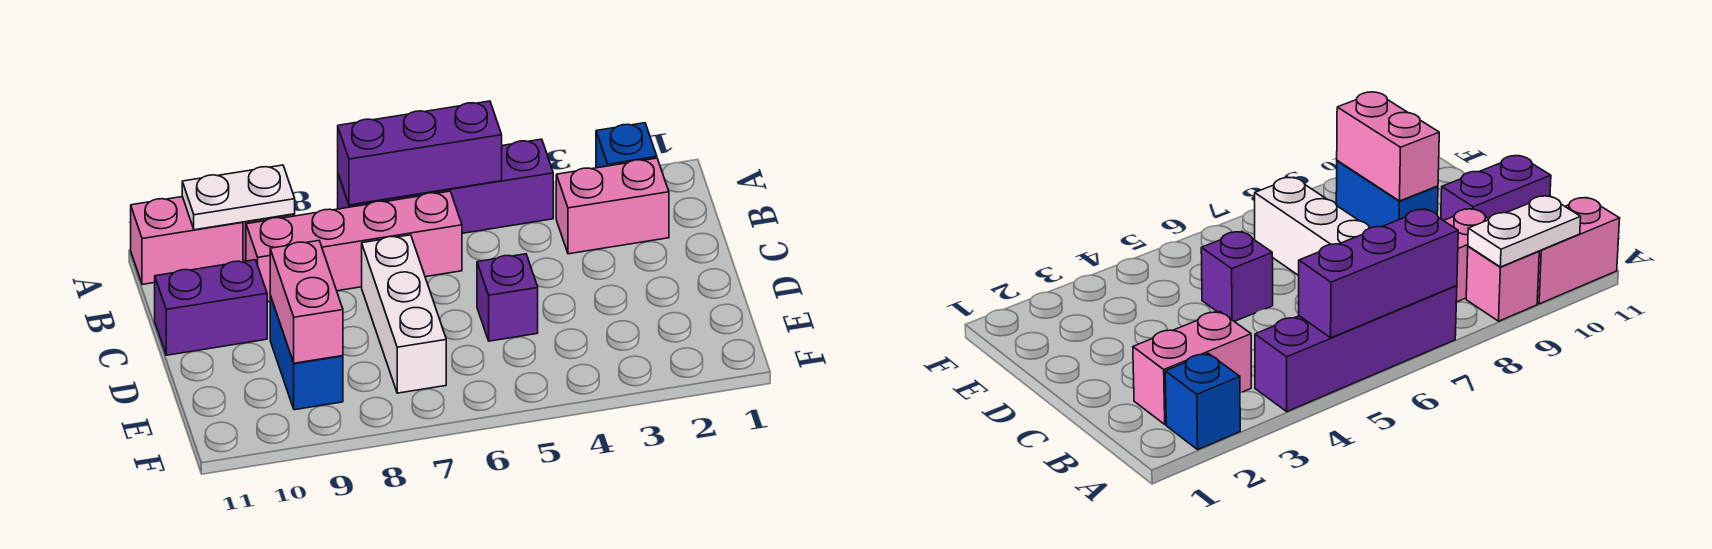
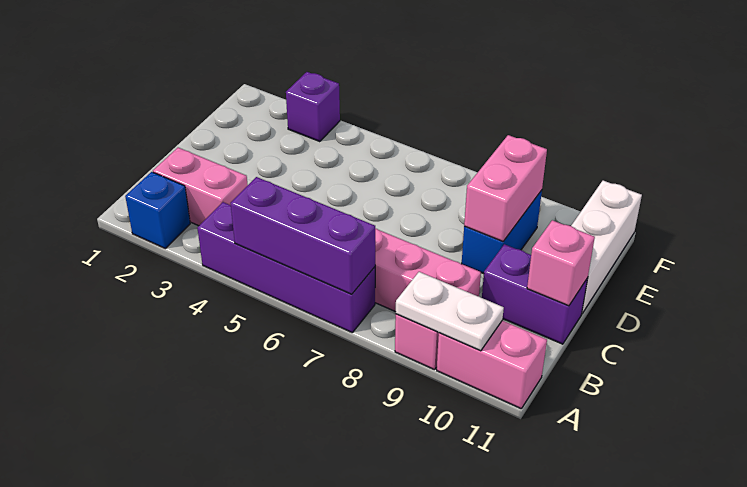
white brick C7:E7 level 1 -> white brick D11:F11 level 1
none -> pink brick C11 level 2
purple brick D5 level 1 -> purple brick F3 level 1

